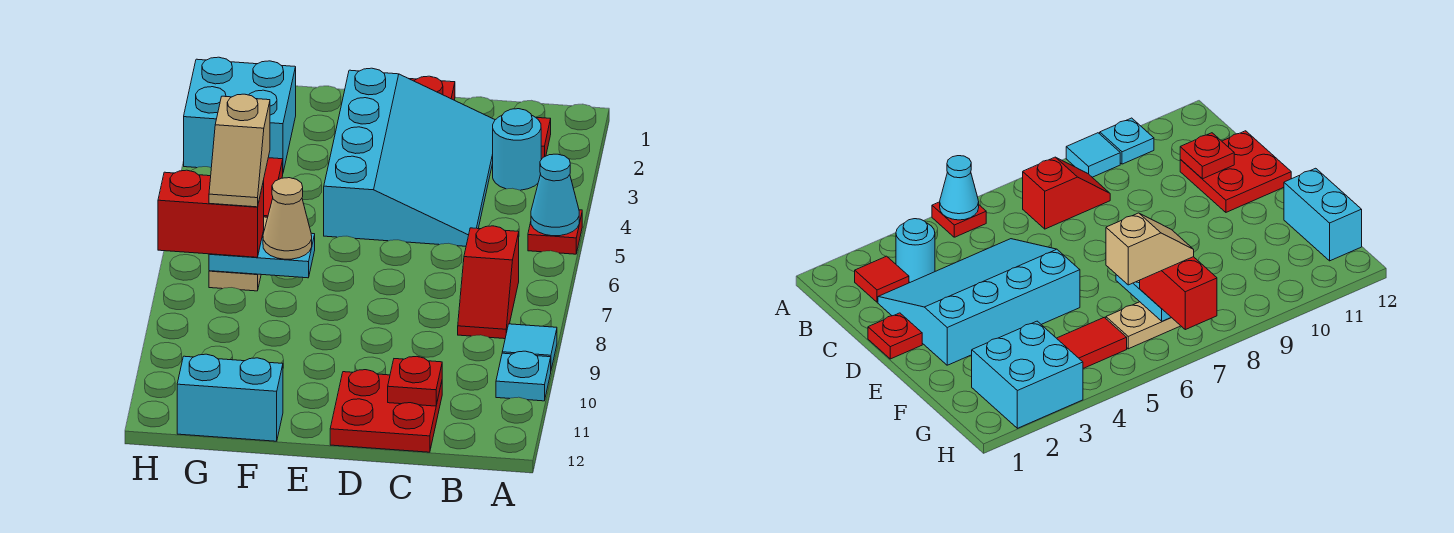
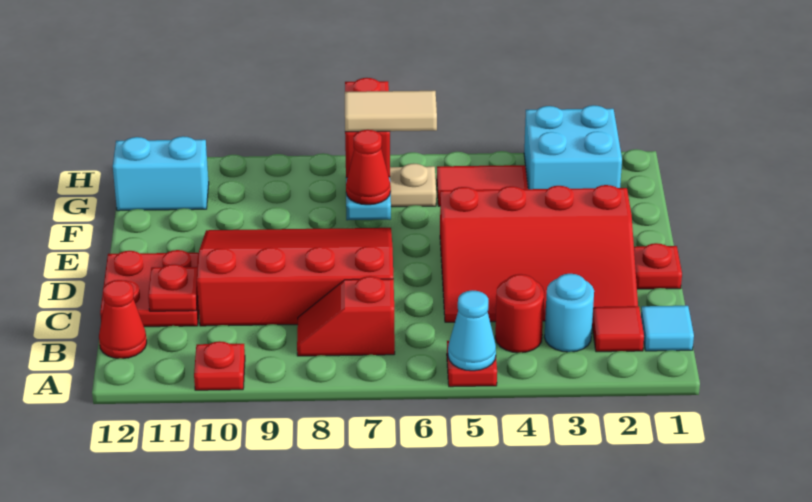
cyan tile A9 level 1 -> cyan tile B1 level 1
cyan plate A10 level 1 -> red plate A10 level 1
none -> red round brick B4 level 1
none -> red cone B12 level 1
cyan slope C2:E5 level 1 top E -> red slope C2:E5 level 1 top E
none -> red slope C7:E10 level 1 top C
tan cone F7 level 3 -> red cone F7 level 3
cyan brick F12:G12 level 1 -> cyan brick G11:G12 level 1
tan slope G6:G7 level 4 top 6 -> tan tile G6:G7 level 4

